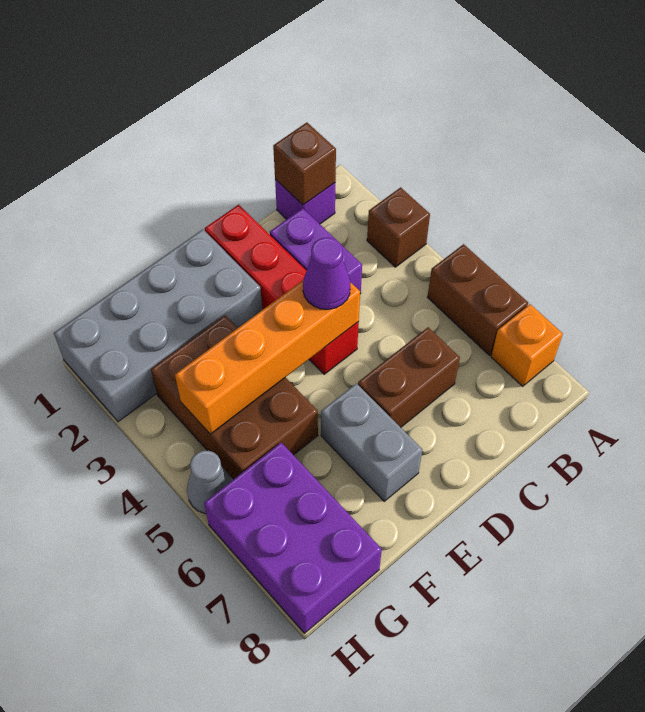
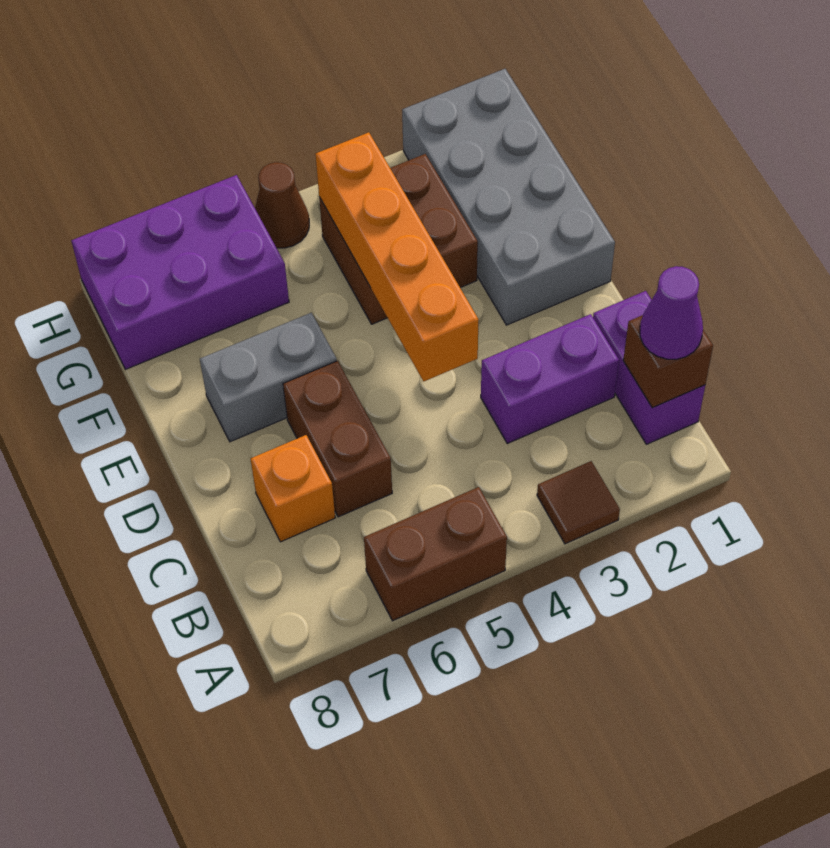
brown brick A3 level 1 -> brown tile A3 level 1
orange brick A7 level 1 -> orange brick C7 level 1
purple brick B1 level 1 -> purple brick B1:C1 level 1
red brick D1:D4 level 1 -> none
purple cone D4 level 3 -> purple cone B1 level 3
brown brick F3:G5 level 1 -> brown brick F3:G4 level 1
grey cone H5 level 1 -> brown cone H5 level 1

